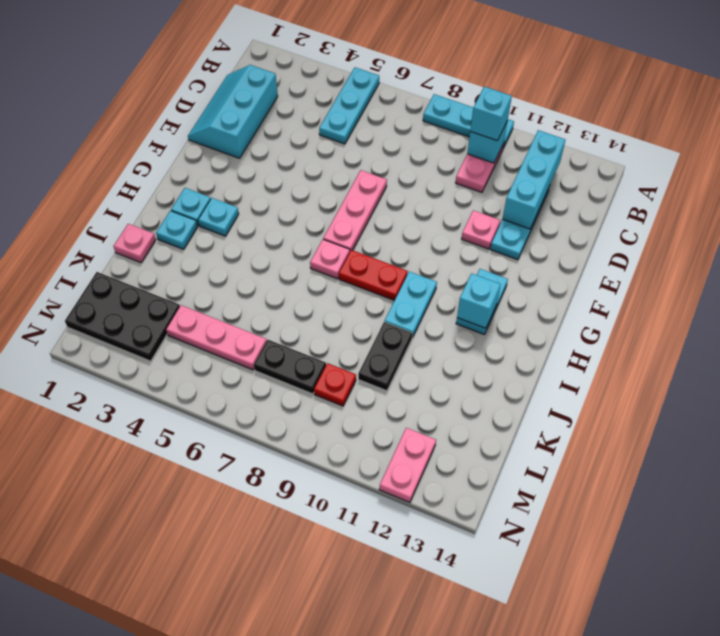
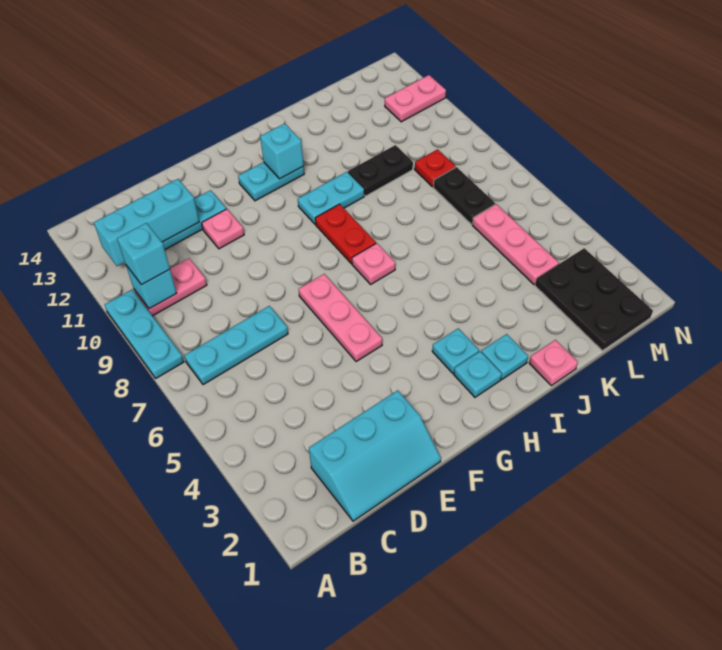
cyan plate A5:C5 level 1 -> cyan plate B7:D7 level 1
pink plate E7:G7 level 1 -> pink plate F5:F7 level 1

